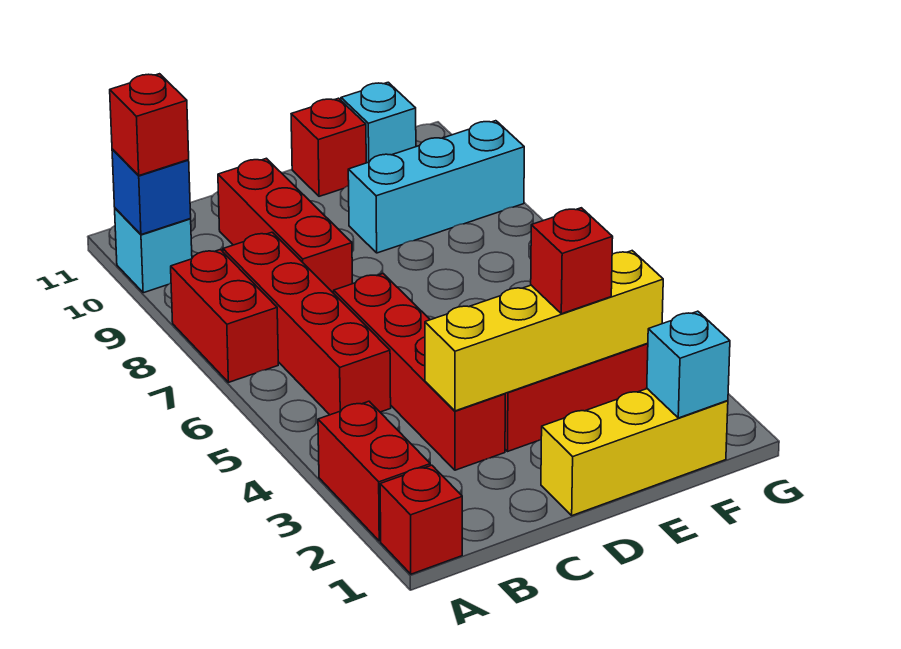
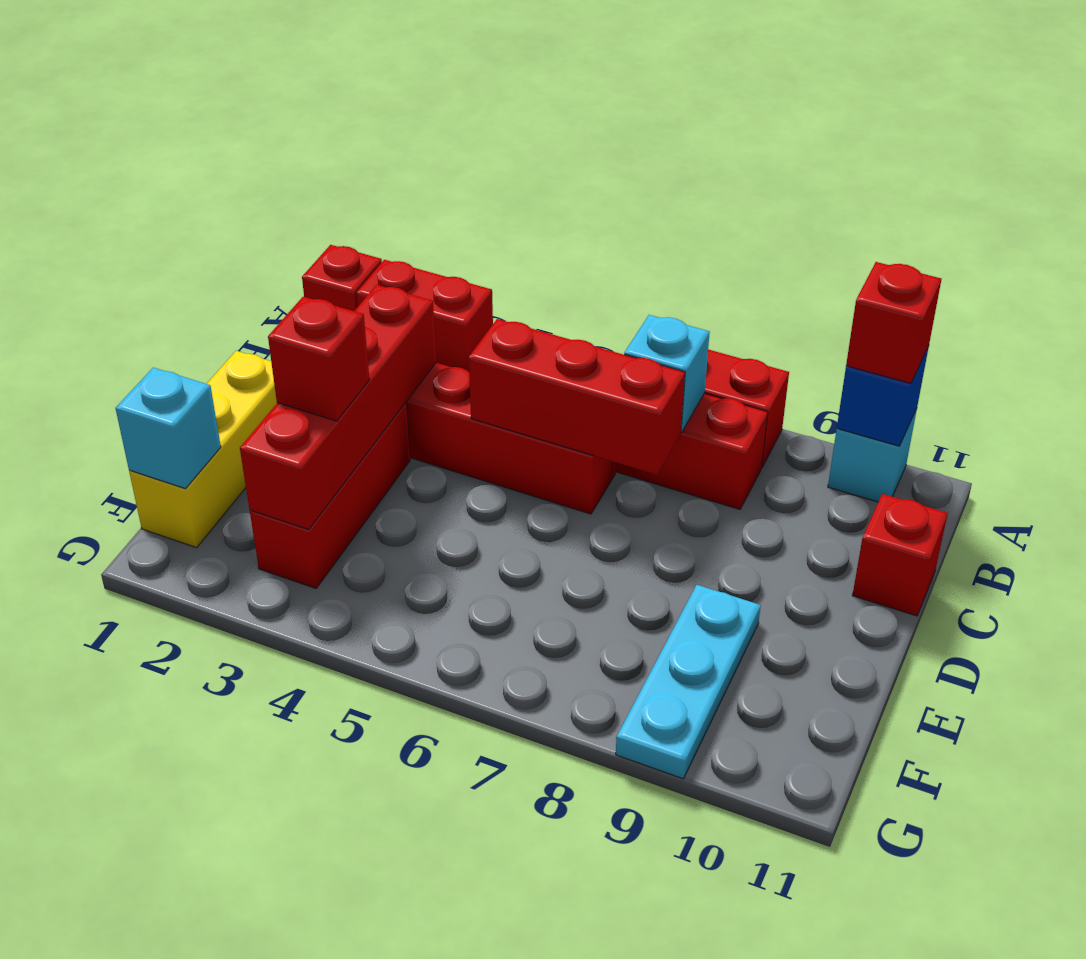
yellow brick C3:F3 level 2 -> red brick C3:F3 level 2
red brick C8:C10 level 1 -> red brick C5:C7 level 2
cyan brick E9:G9 level 1 -> cyan plate E9:G9 level 1
red brick E11 level 1 -> red brick C11 level 1
cyan brick F11 level 1 -> cyan brick B7 level 2

